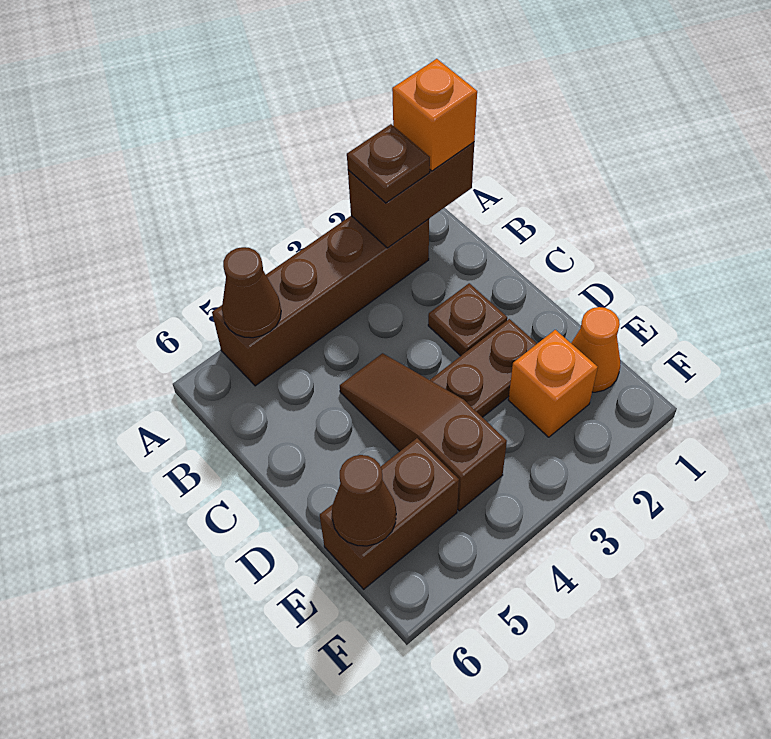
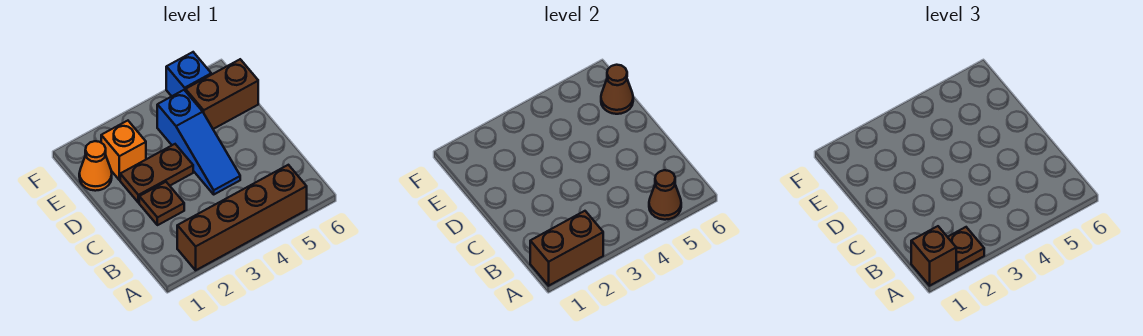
orange brick A1 level 3 -> brown brick A1 level 3
brown slope C4:E4 level 1 top E -> blue slope C4:E4 level 1 top E
none -> blue brick F5 level 1

